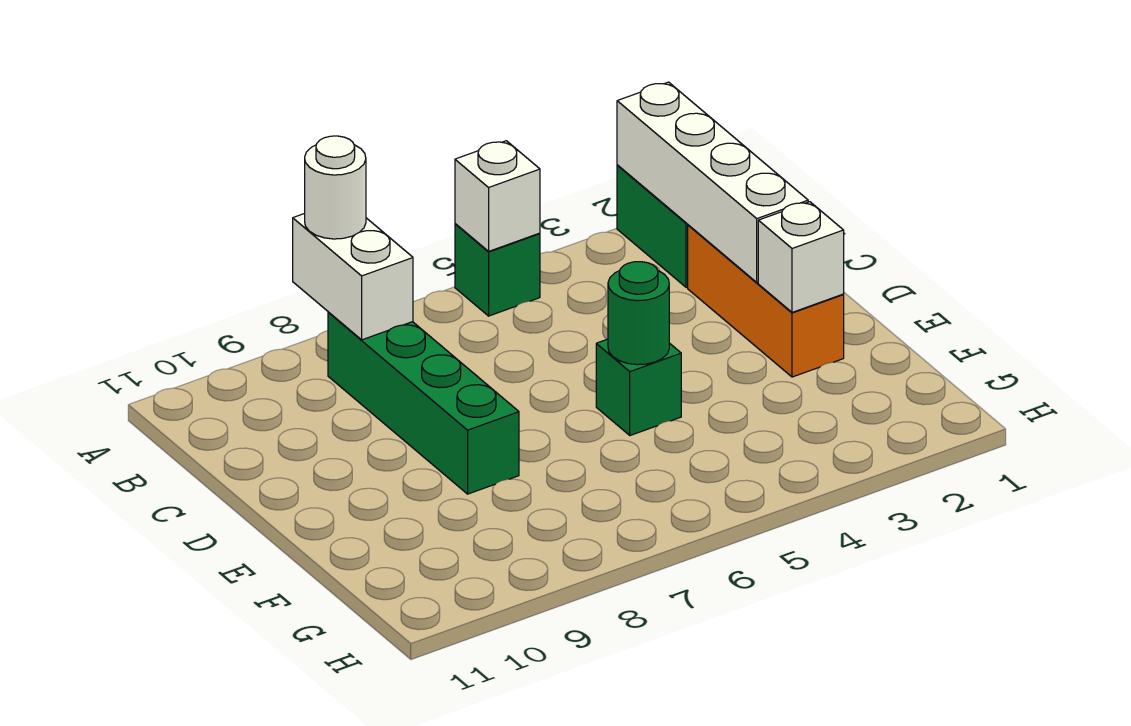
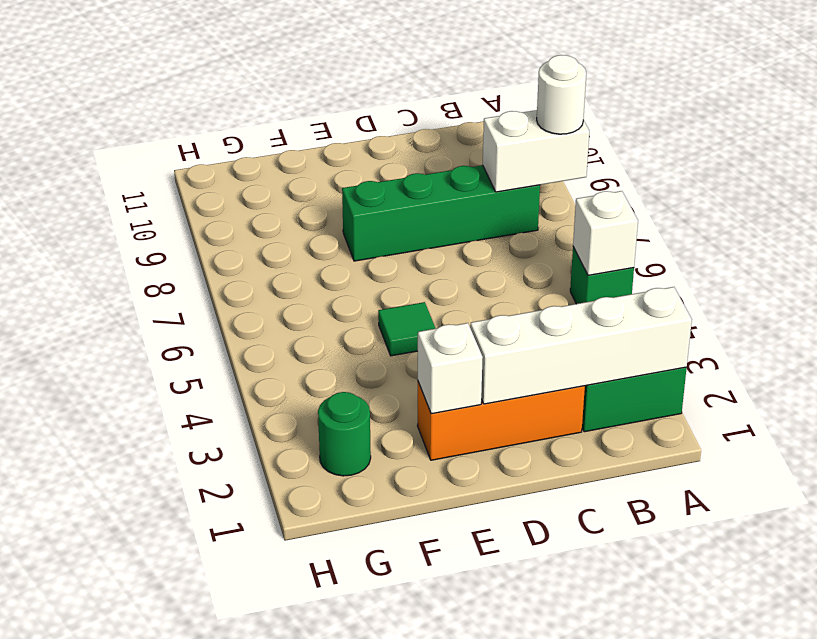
green brick E5 level 1 -> green tile E5 level 1
green round brick E5 level 2 -> green round brick G2 level 1

